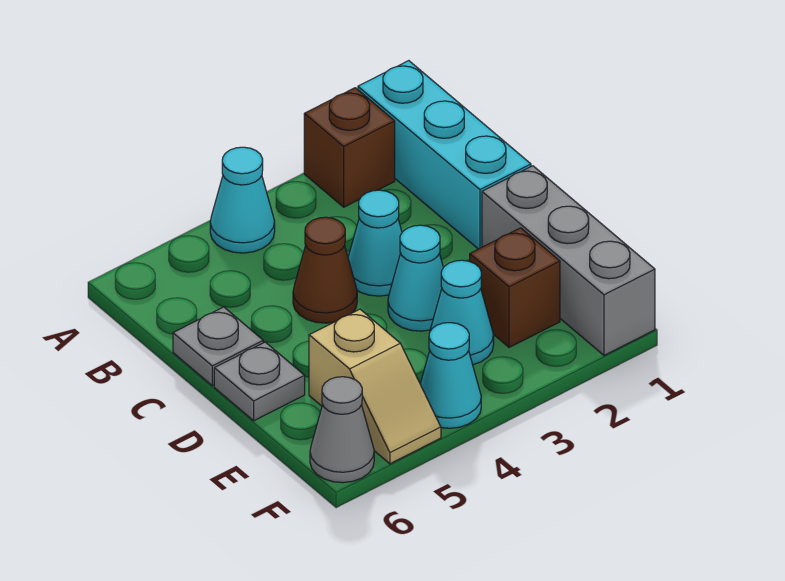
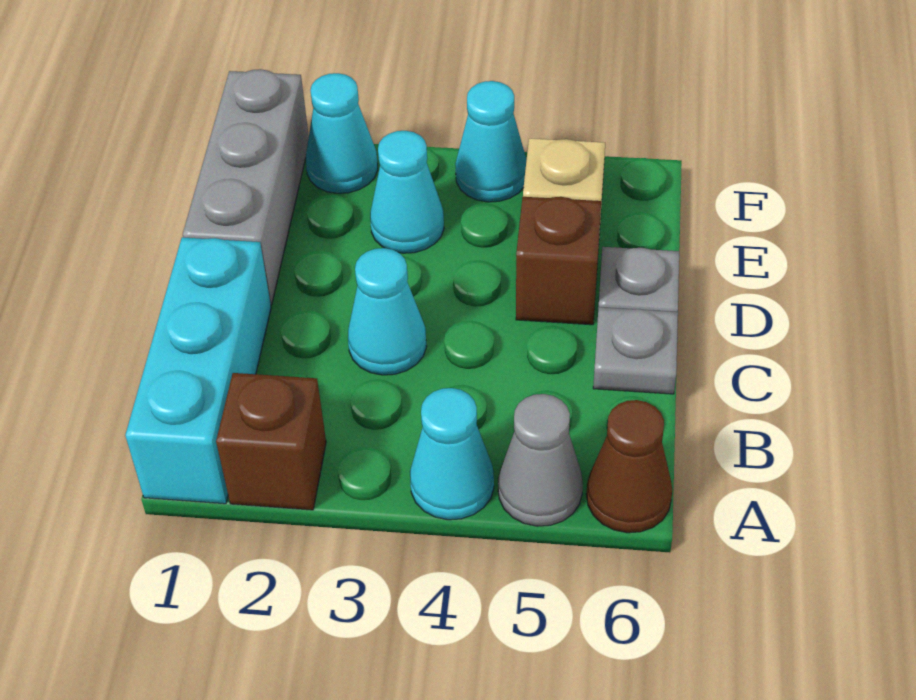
brown cone C4 level 1 -> brown cone A6 level 1
cyan cone D3 level 1 -> cyan cone F2 level 1
brown brick E2 level 1 -> brown brick D5 level 1
grey cone F6 level 1 -> grey cone A5 level 1

